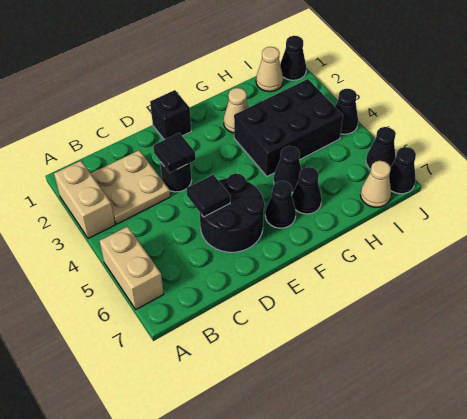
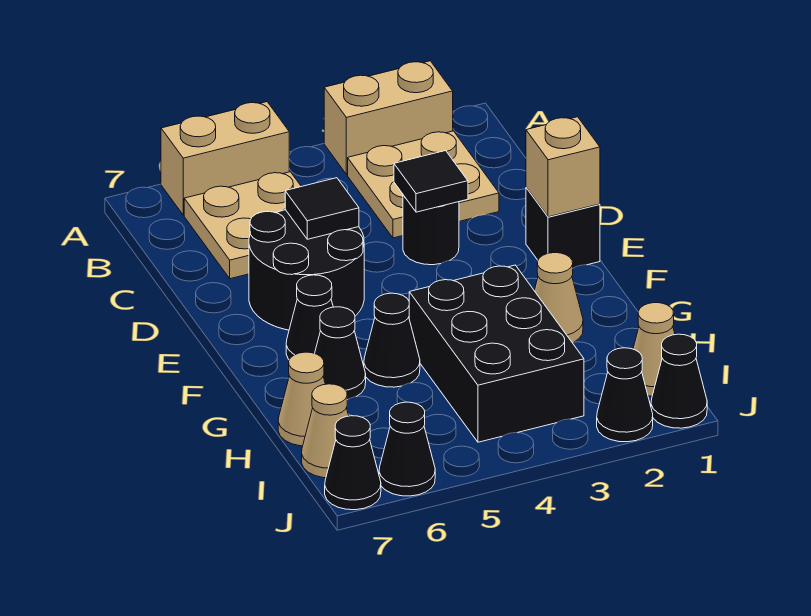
none -> tan plate B5:C6 level 1
none -> tan brick E1 level 2
none -> tan cone H7 level 1
black cone J4 level 1 -> black cone J2 level 1

